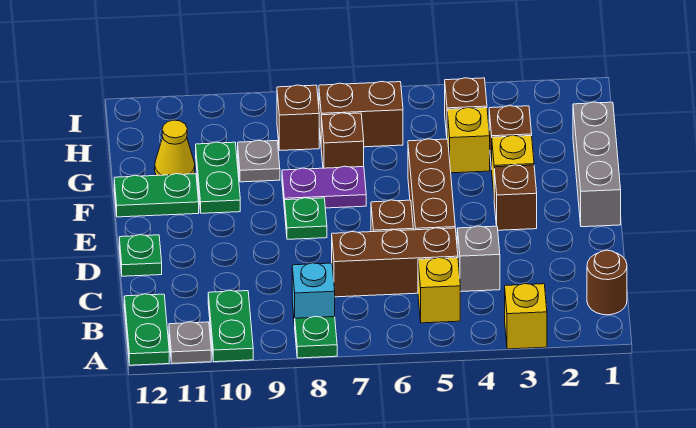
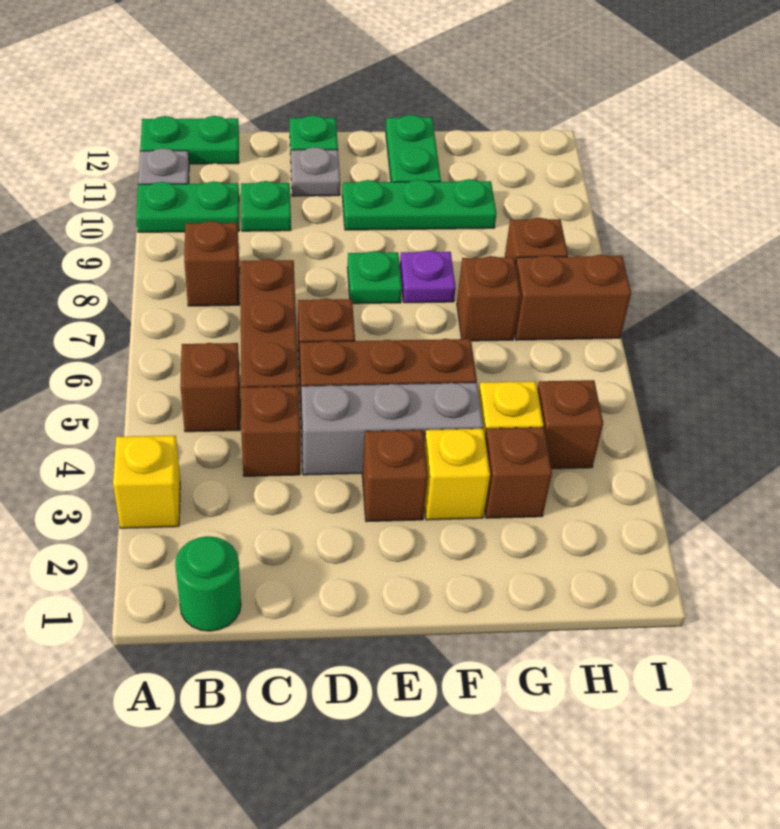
green plate A8 level 1 -> green plate C10 level 1
brown round brick B1 level 1 -> green round brick B1 level 1
yellow brick B5 level 1 -> brown brick B5 level 1
cyan brick B8 level 1 -> brown brick B8 level 1
grey brick C4 level 1 -> brown brick C4 level 1
grey brick E1:G1 level 1 -> grey brick D4:F4 level 1
purple plate F7:F8 level 1 -> purple plate F8 level 1
green plate F10:G10 level 1 -> green plate E10:G10 level 1
grey plate G9 level 1 -> grey plate D11 level 1
yellow cone G11 level 1 -> none
brown brick H6:H7 level 1 -> brown brick H7:I7 level 1

